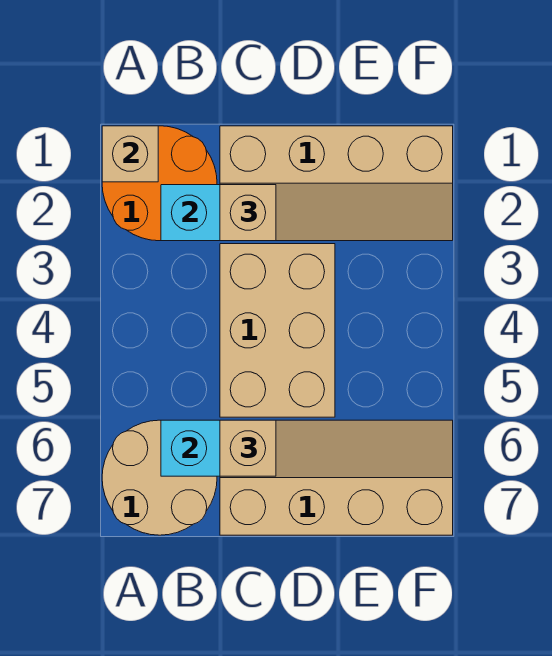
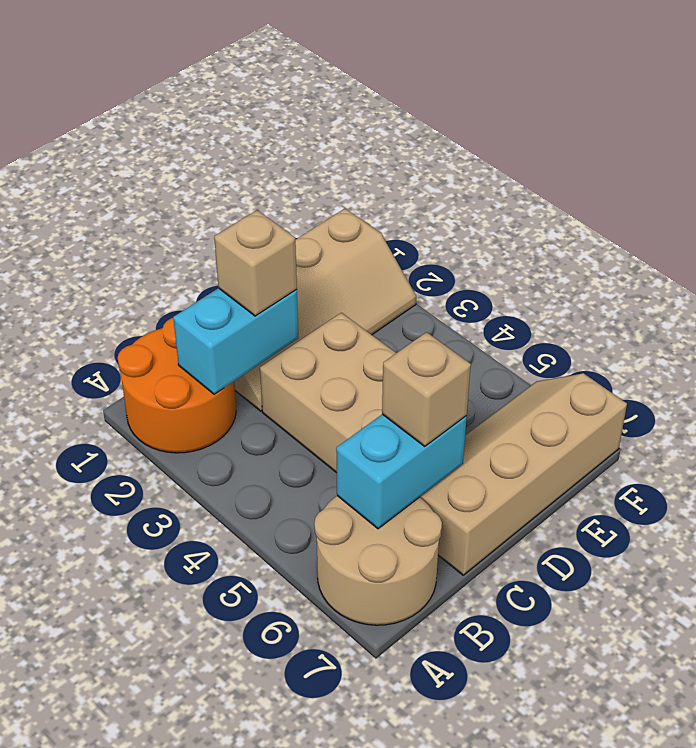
tan brick A1 level 2 -> none

